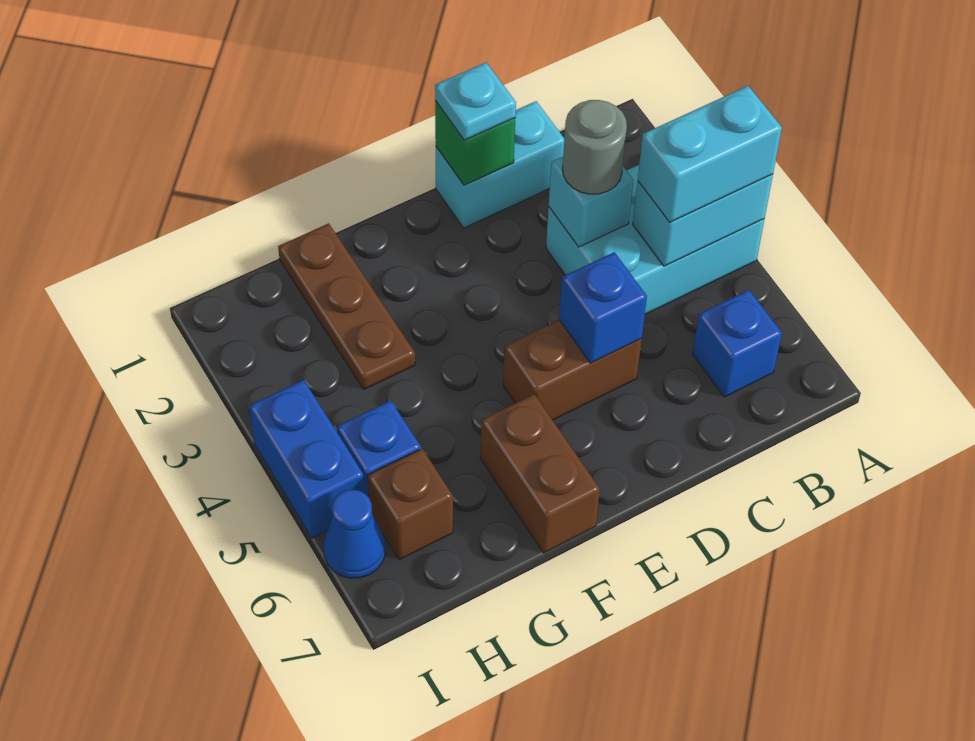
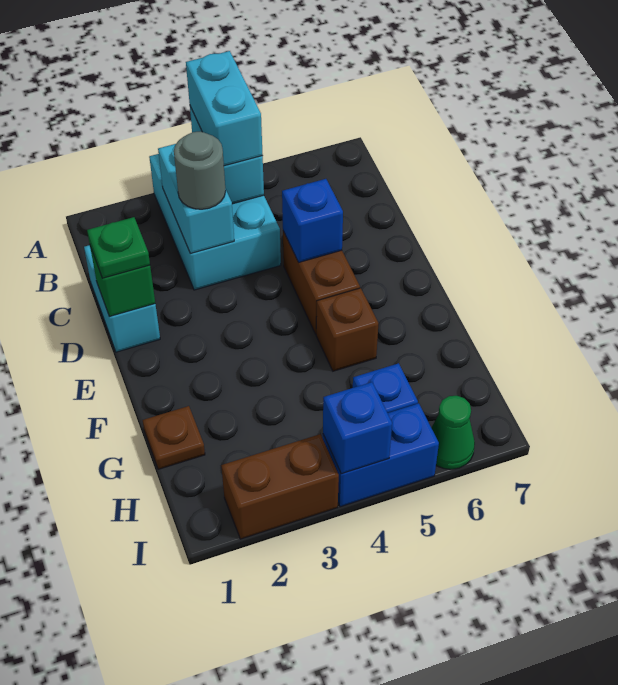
blue brick B6 level 1 -> blue brick I4 level 2
cyan brick C3 level 2 -> cyan brick B3:C3 level 2
cyan plate D1 level 3 -> green plate D1 level 3
brown brick F6:F7 level 1 -> brown brick I2:I3 level 1
brown plate G1:G3 level 1 -> brown plate G1 level 1
brown brick H6 level 1 -> brown brick F5 level 1
blue cone I6 level 1 -> green cone I6 level 1

